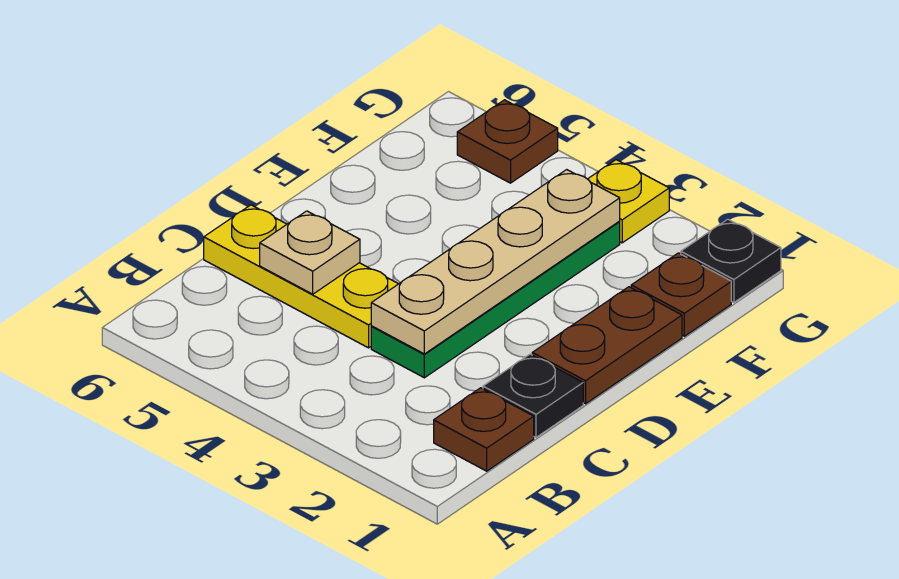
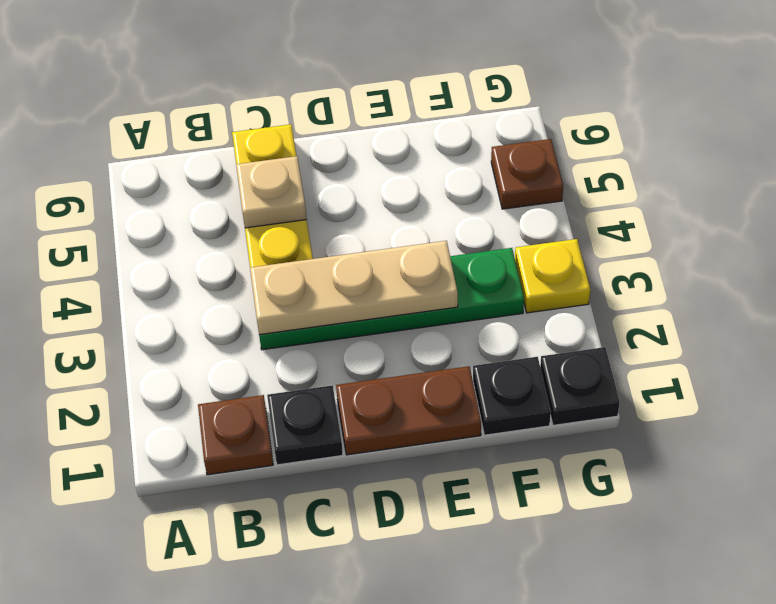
tan plate C3:F3 level 2 -> tan plate C3:E3 level 2
brown plate F1 level 1 -> black plate F1 level 1

